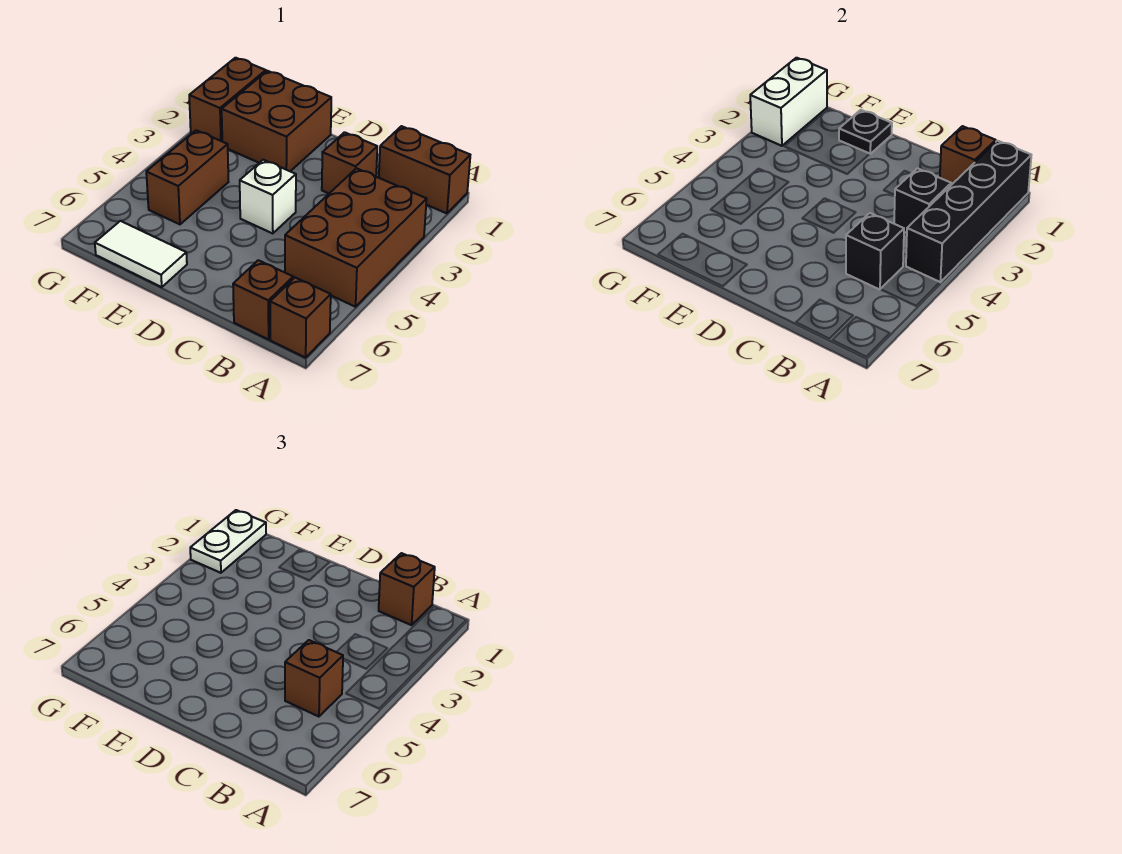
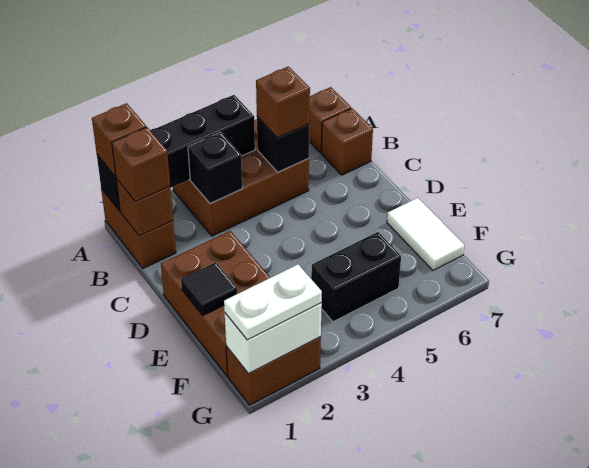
brown brick C2 level 1 -> brown brick A1 level 3
white brick D4 level 1 -> none
brown brick E1:F2 level 1 -> brown brick D1:F2 level 1
black plate E1 level 2 -> black tile E1 level 2
brown brick F4:F5 level 1 -> black brick F4:F5 level 1

